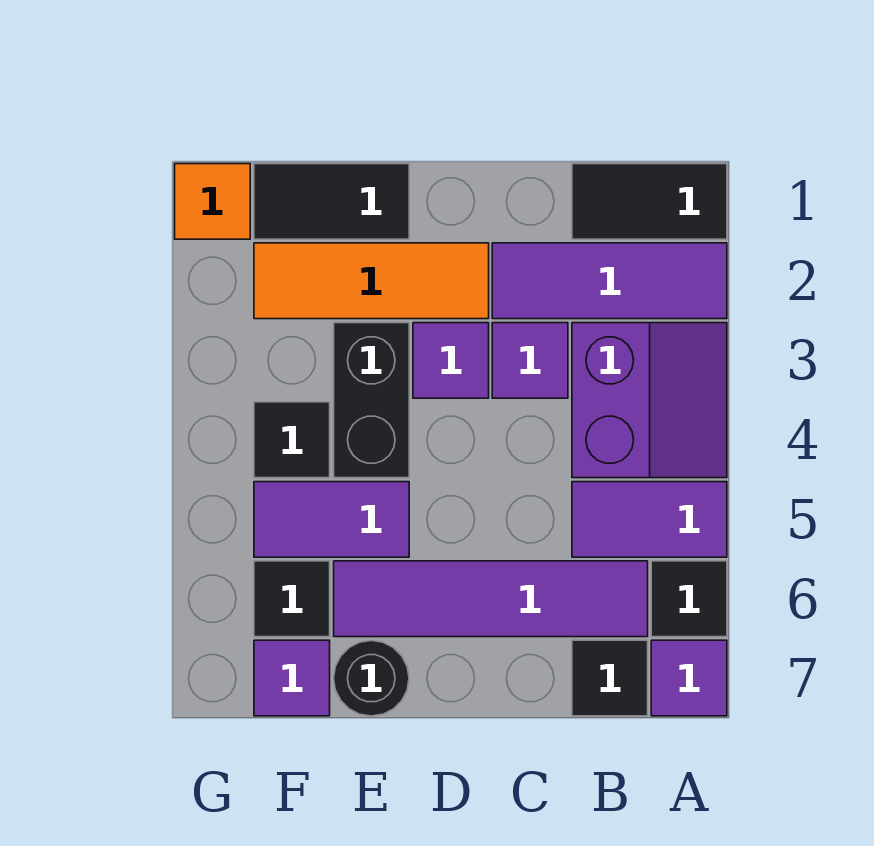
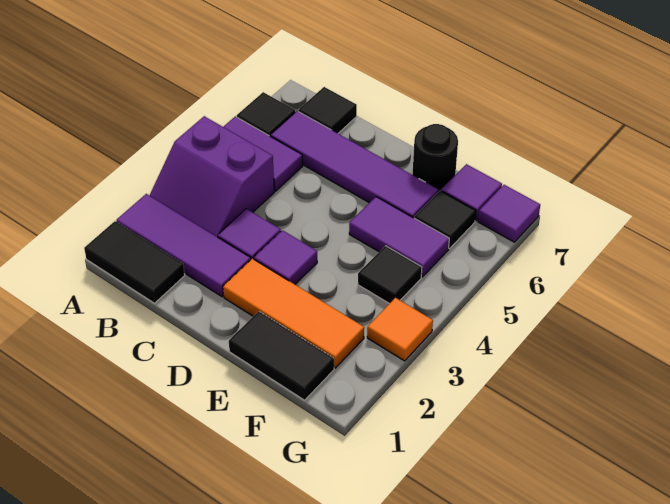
purple slope A3:B4 level 1 top B -> purple slope A3:B4 level 1 top 4
purple tile A7 level 1 -> purple tile G7 level 1
black brick E3:E4 level 1 -> none
orange tile G1 level 1 -> orange tile G3 level 1

